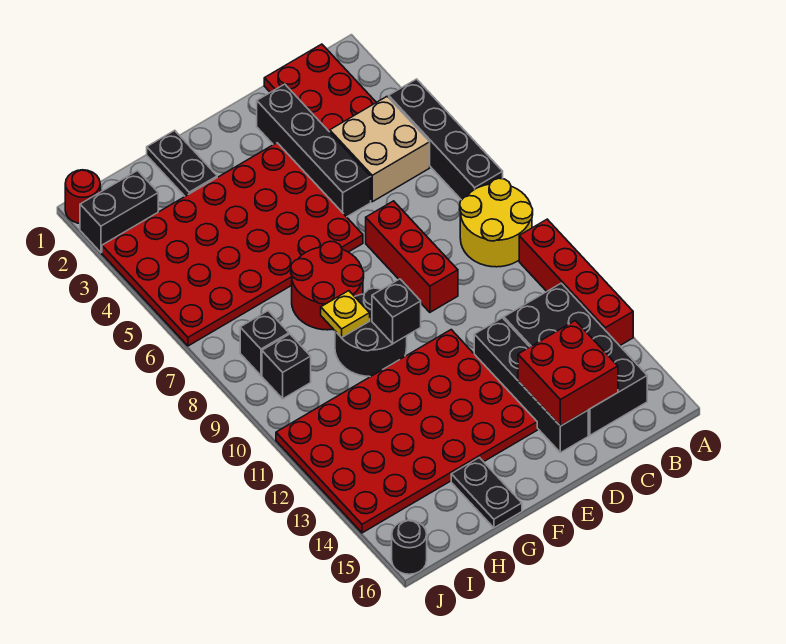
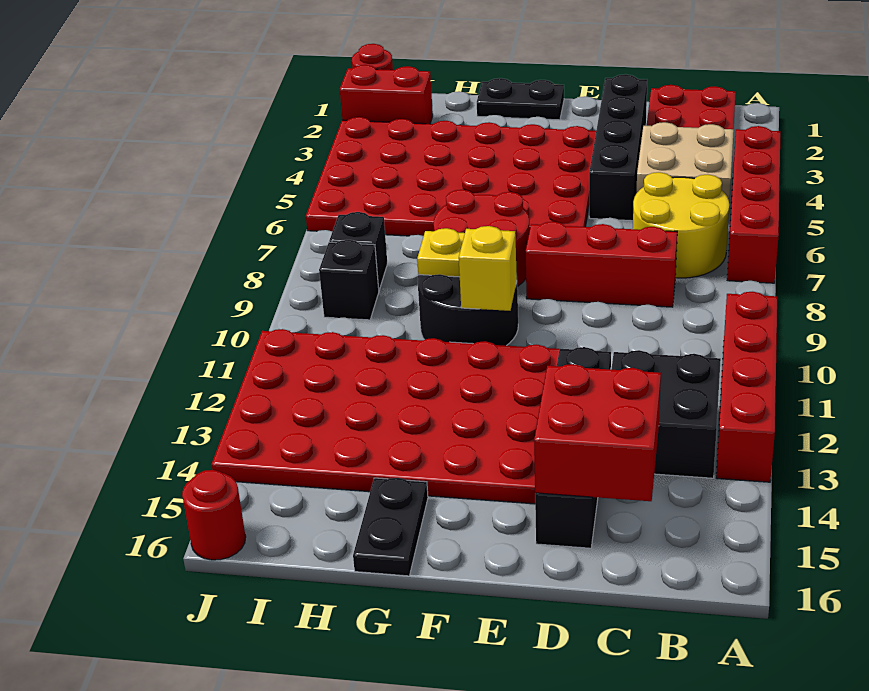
black brick A4:A7 level 1 -> red brick A4:A7 level 1
yellow round brick A8:B9 level 1 -> yellow round brick B6:C7 level 1
black brick B12:C15 level 1 -> black brick B12:C13 level 1
red brick D7:D9 level 1 -> red brick C8:E8 level 1
black brick F10 level 2 -> yellow brick F10 level 2
black plate G1:G2 level 1 -> black plate F1:G1 level 1
black brick I2:J2 level 1 -> red brick I2:J2 level 1
black round brick J16 level 1 -> red round brick J16 level 1

